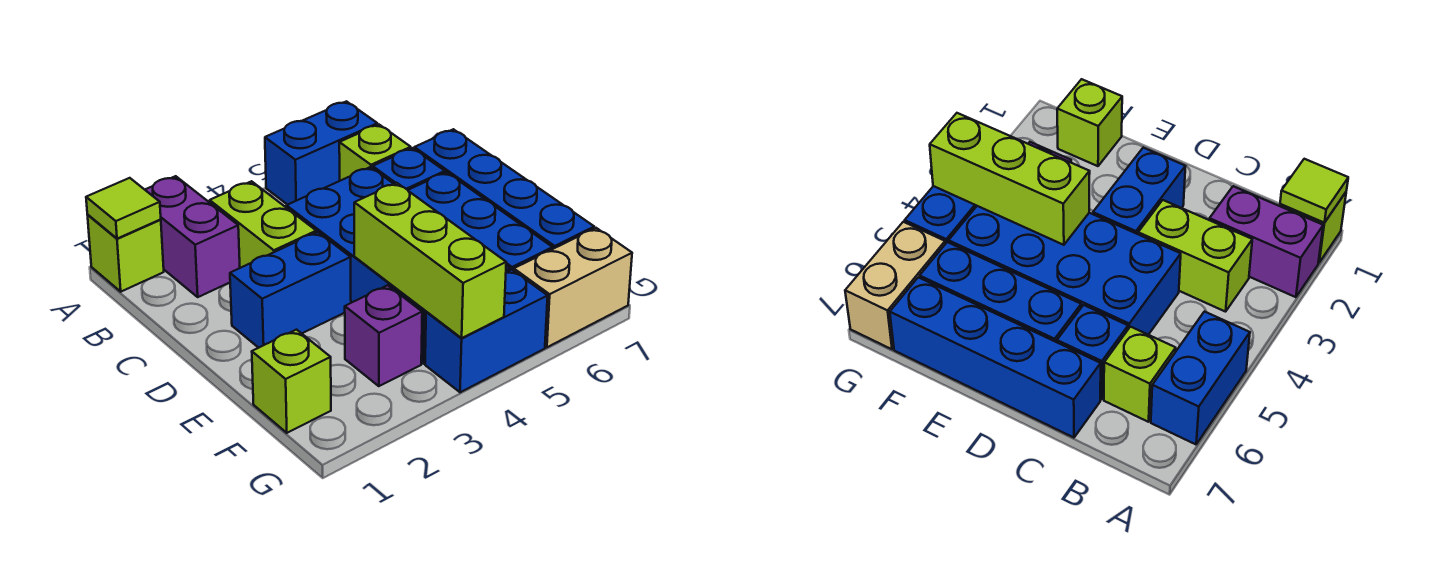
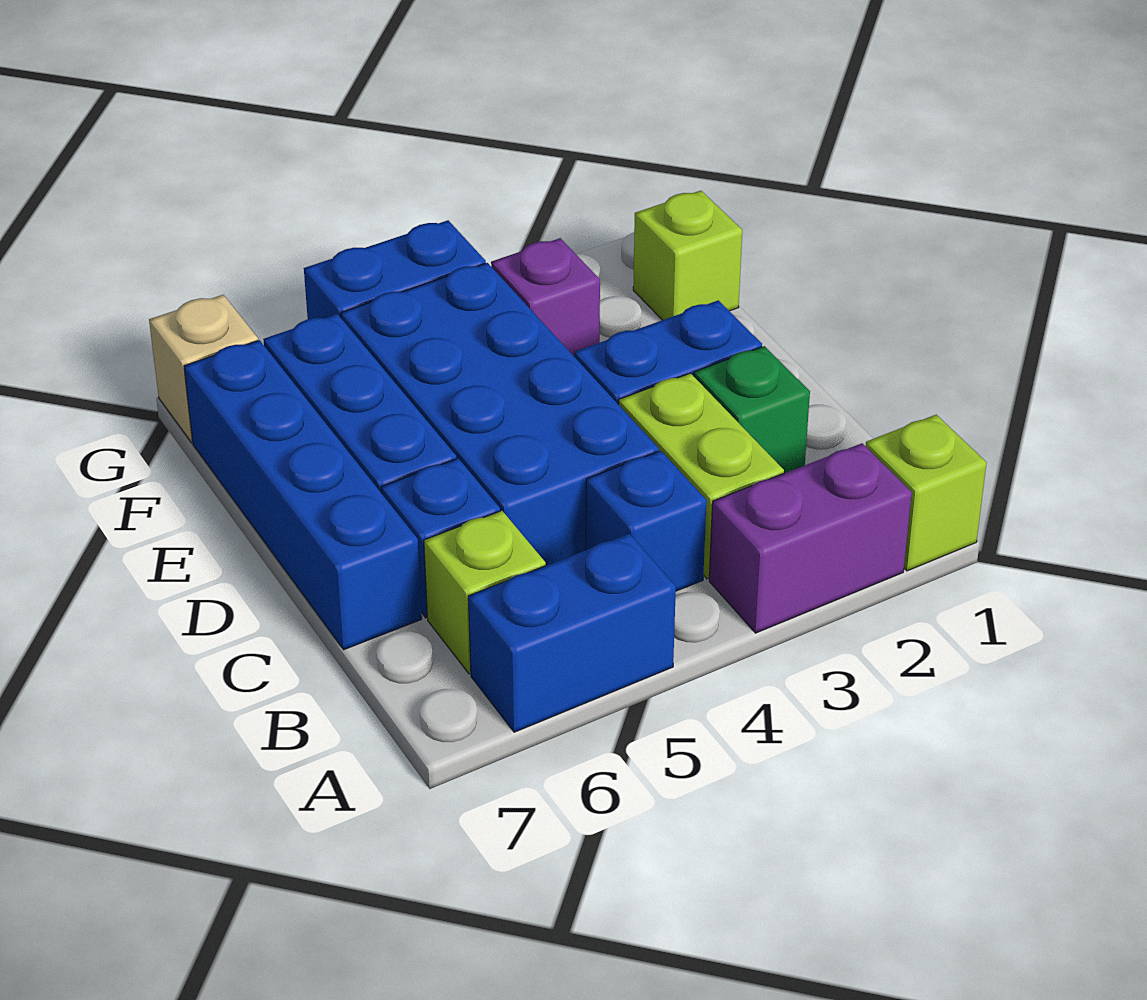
lime tile A1 level 2 -> none
purple brick A2:B2 level 1 -> purple brick A2:A3 level 1
none -> blue brick B4 level 1
none -> green brick C2 level 1
lime brick E4:G4 level 2 -> none
tan brick G6:G7 level 1 -> tan brick G7 level 1

